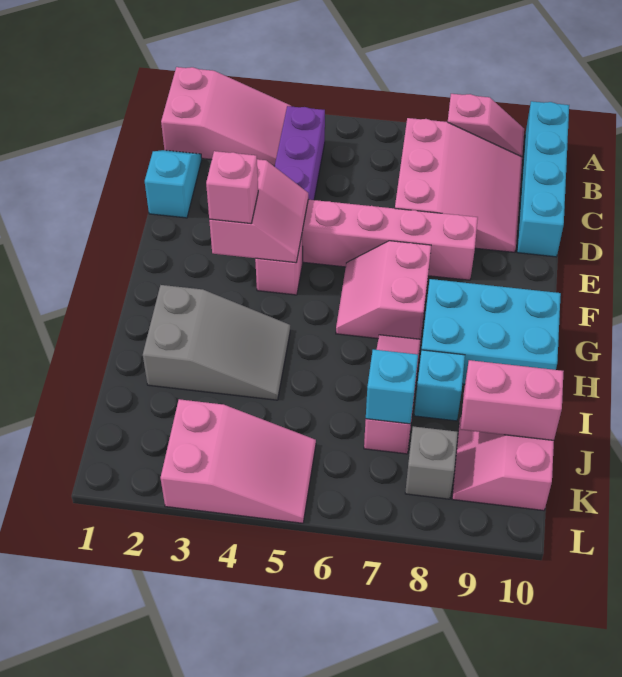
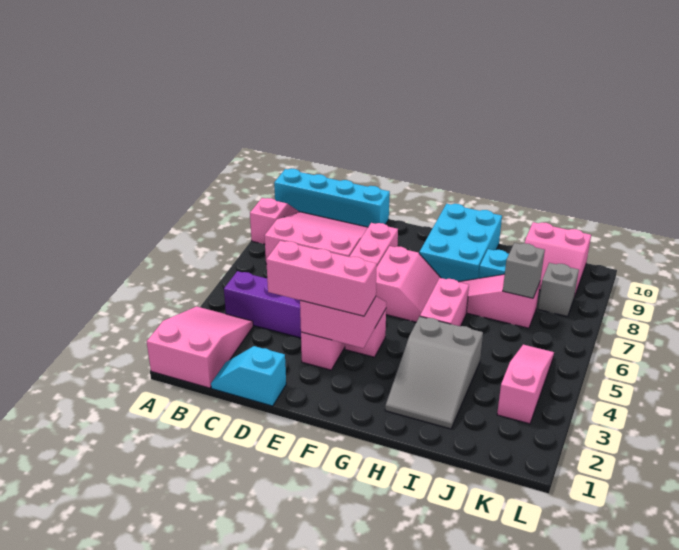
pink brick F3 level 3 -> pink brick D3:F3 level 3
pink slope F6:G7 level 1 top 7 -> pink slope F6:G7 level 1 top F
grey slope H2:I4 level 1 top 2 -> grey slope H2:I4 level 1 top 4
cyan brick J7 level 2 -> grey brick J7 level 2
pink brick J9:J10 level 2 -> pink brick H5:H6 level 1
pink slope K3:L5 level 1 top 3 -> pink slope K3:K5 level 1 top 3

